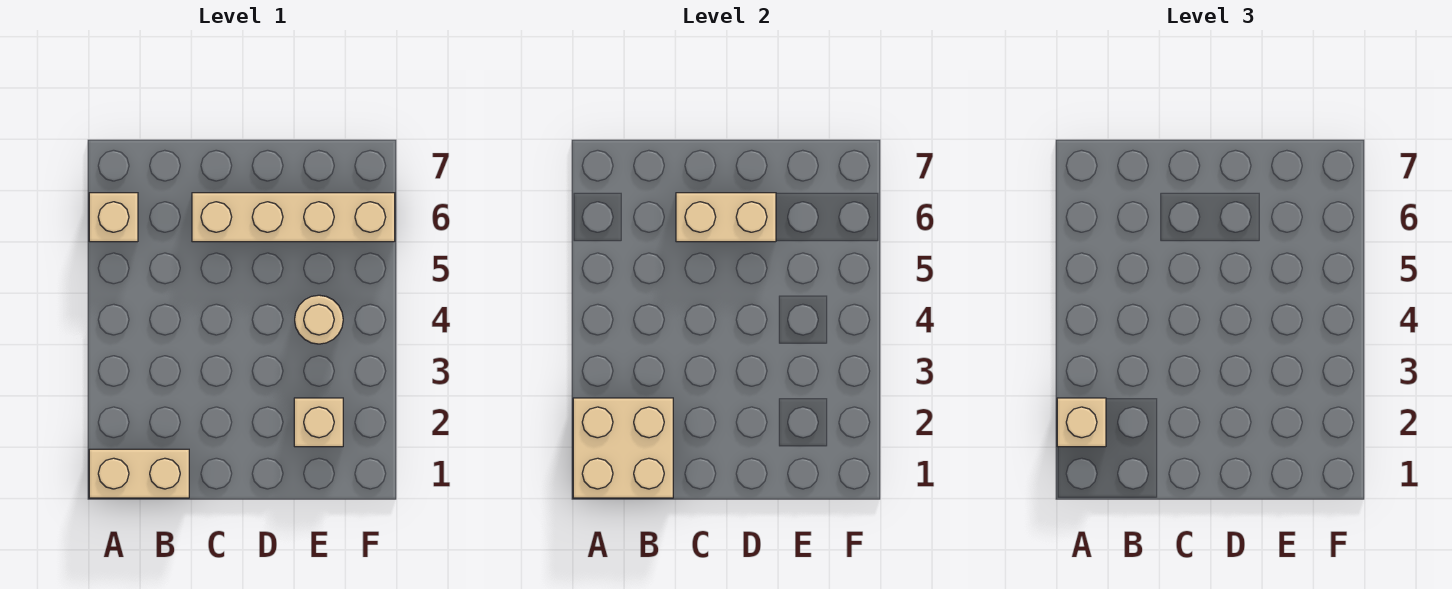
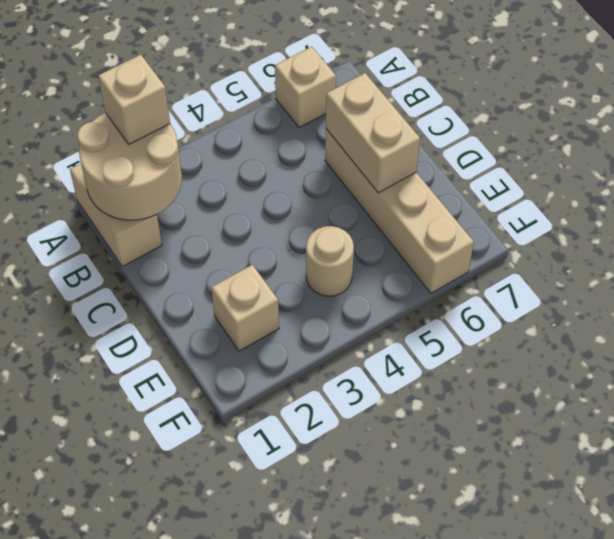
tan brick A1:B2 level 2 -> tan round brick A1:B2 level 2

